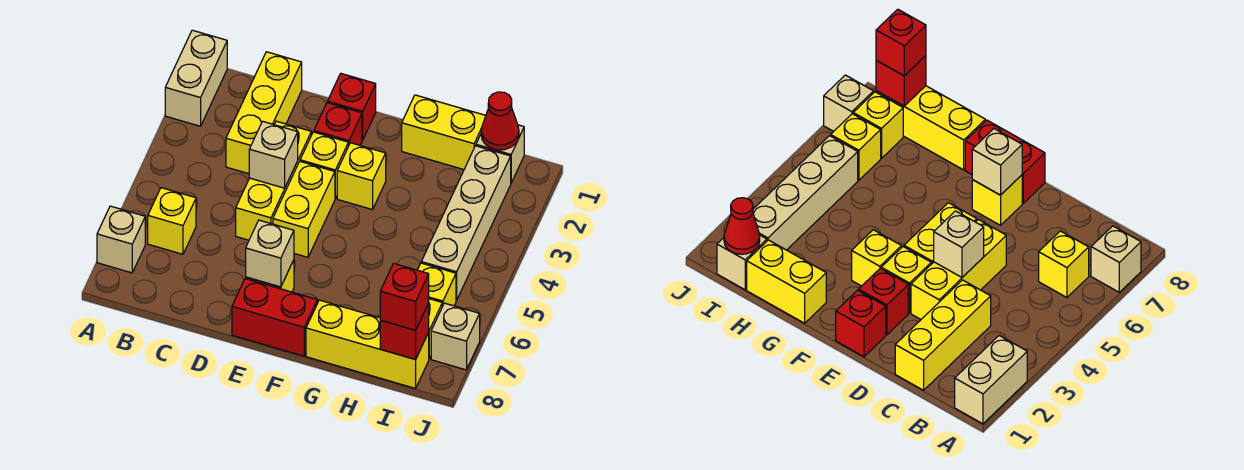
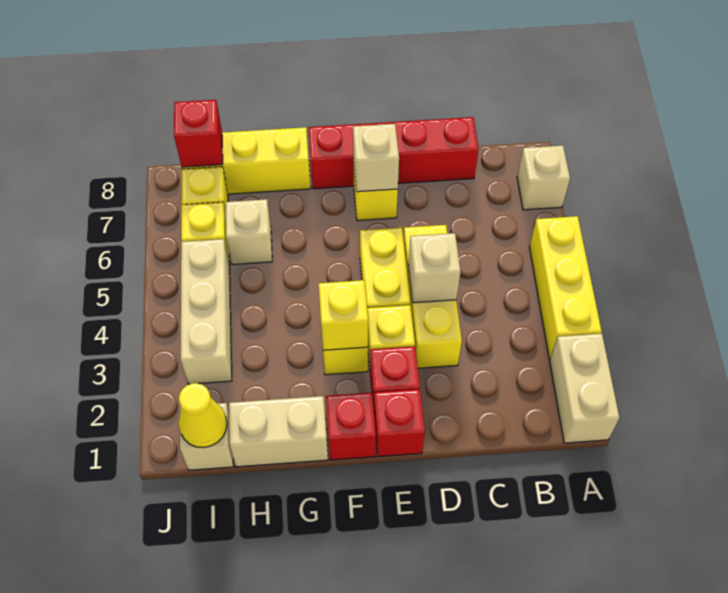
yellow brick B6 level 1 -> yellow brick F3 level 2
yellow brick C1:C3 level 1 -> yellow brick A3:A5 level 1
red brick E8:F8 level 1 -> red brick C8:F8 level 1
yellow brick G1:H1 level 1 -> tan brick G1:H1 level 1
red cone I1 level 2 -> yellow cone I1 level 2
tan brick I2:I5 level 1 -> tan brick I3:I5 level 1
red brick I8 level 3 -> red brick F1 level 1
tan brick J7 level 1 -> tan brick H6 level 1

